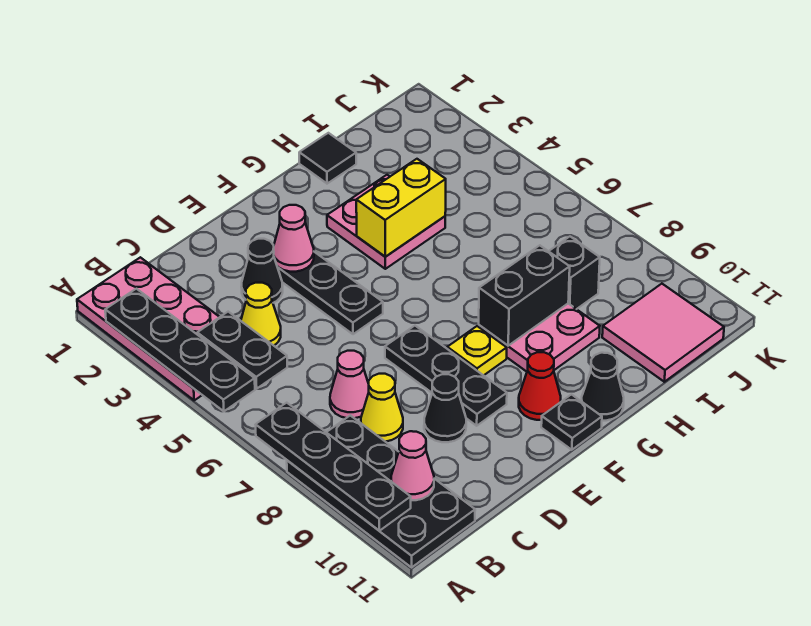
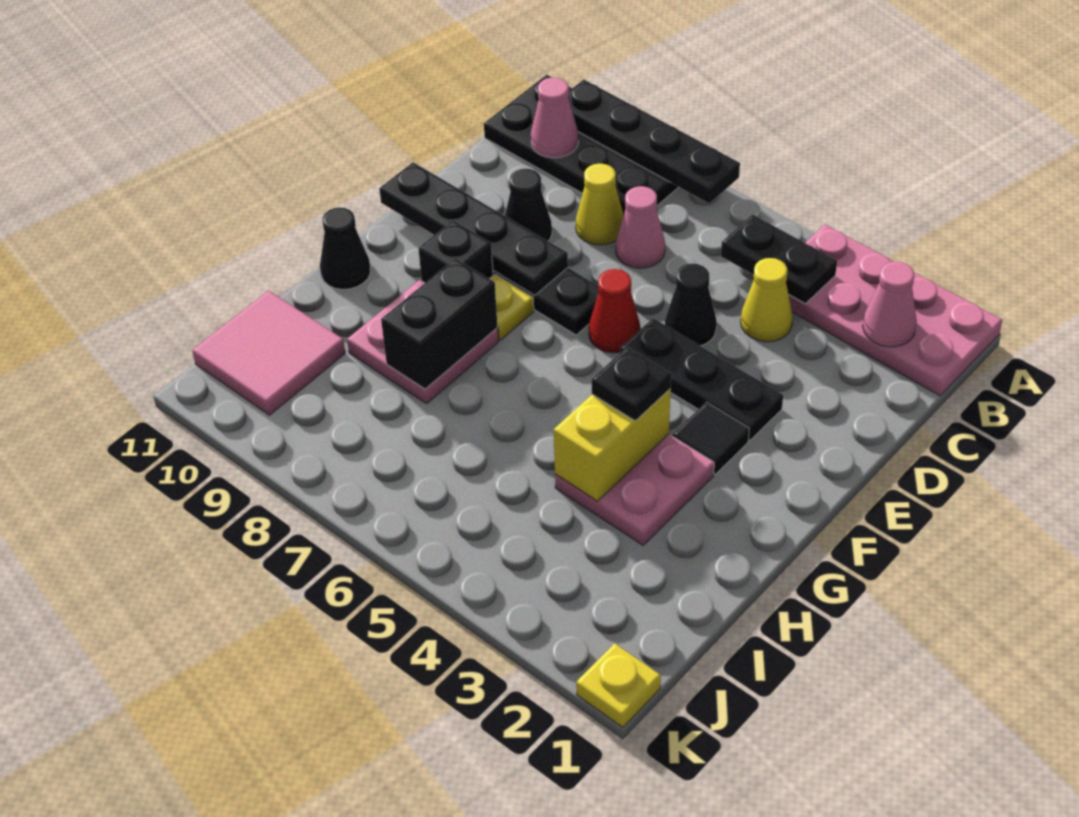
black plate A2:A5 level 2 -> black plate E8:E11 level 2
black cone D3 level 1 -> black cone D5 level 1
pink cone E3 level 2 -> pink cone B2 level 2
red cone F10 level 1 -> red cone E6 level 1
black plate F11 level 1 -> black plate G4 level 3
black tile H1 level 1 -> black tile F3 level 1
black brick I8 level 1 -> black brick F9 level 1
none -> yellow plate K1 level 1

